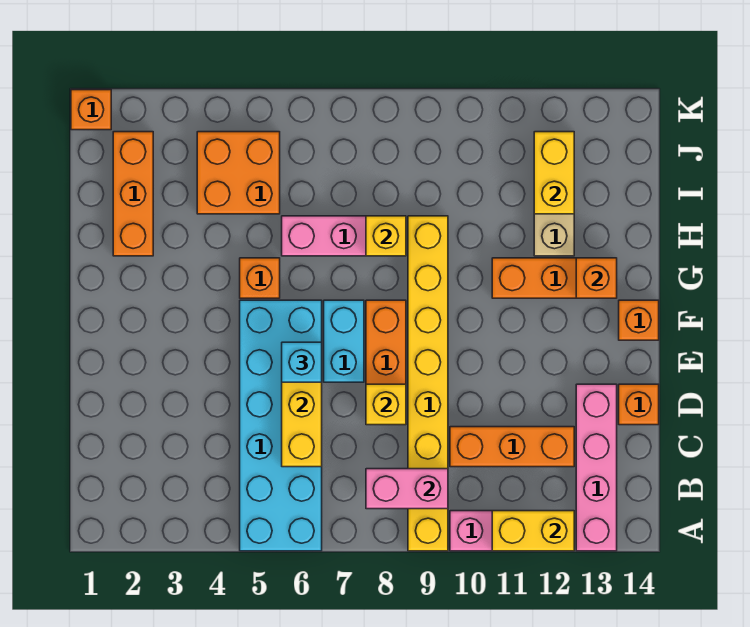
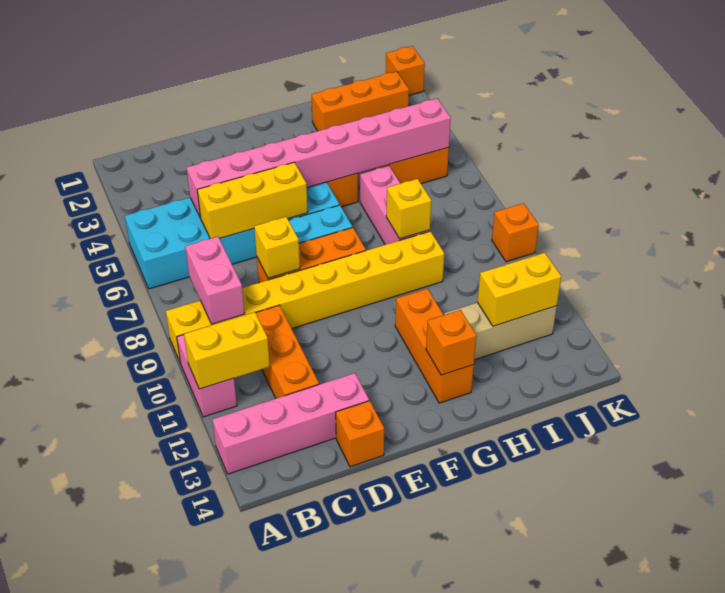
yellow brick A11:A12 level 2 -> yellow brick A11:B11 level 2
none -> pink brick C5:J5 level 2
cyan brick E6 level 3 -> none
orange brick F14 level 1 -> orange brick K9 level 1

